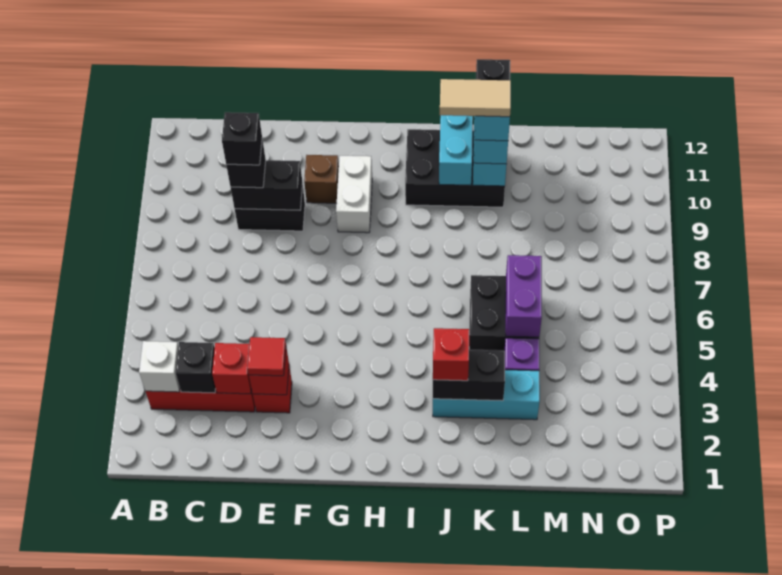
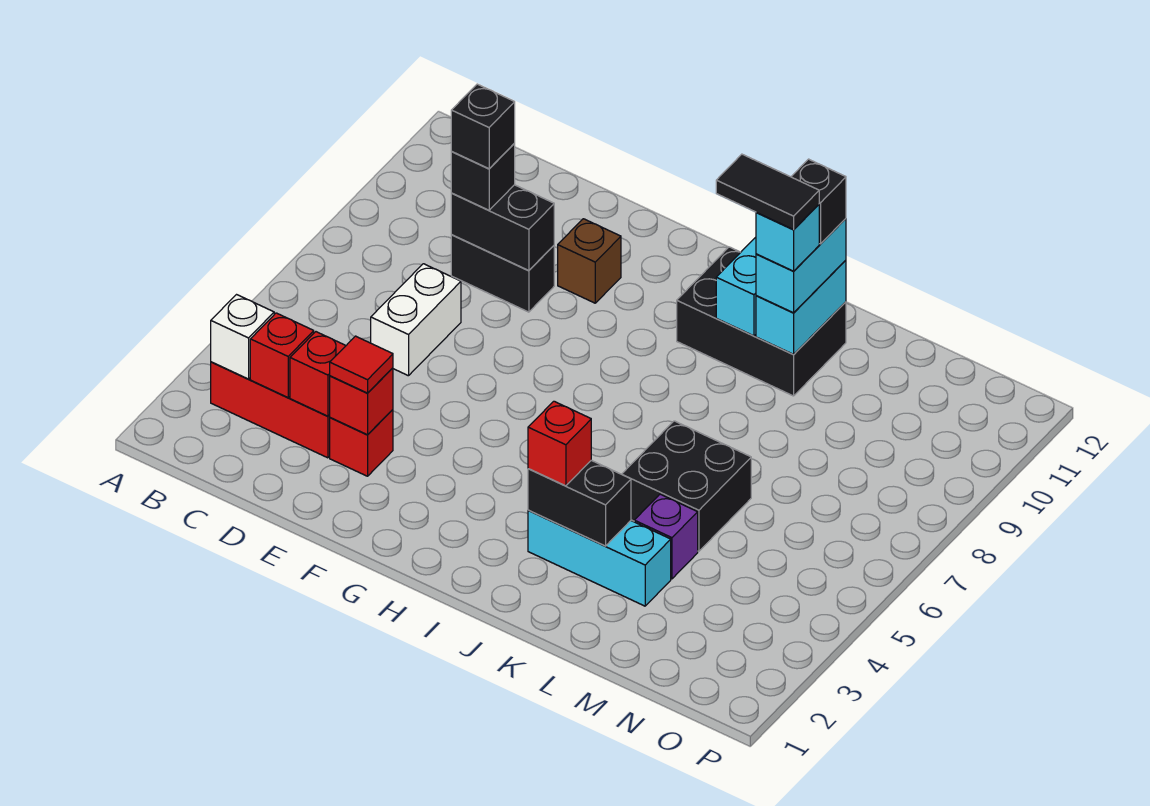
black brick C3 level 2 -> red brick C3 level 2
white brick G9:G10 level 1 -> white brick D6:D7 level 1
tan tile J10:K10 level 5 -> black tile J10:K10 level 5
purple brick L5:L6 level 2 -> none

